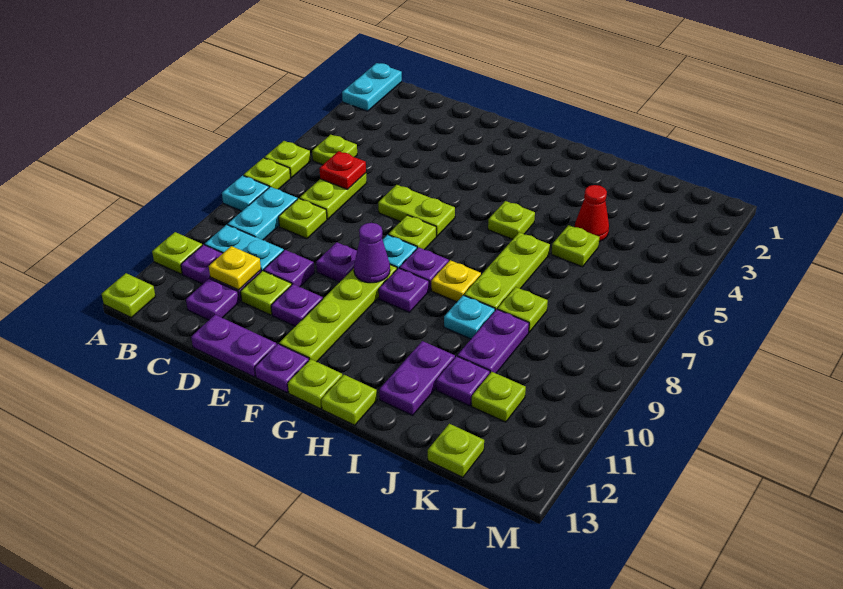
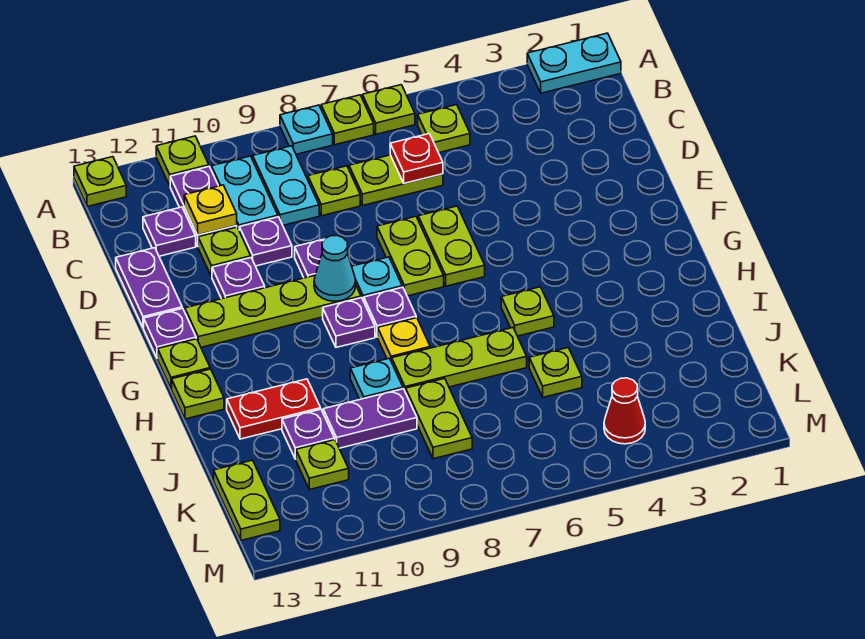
cyan plate B8:B9 level 1 -> cyan plate B9:C9 level 1
lime plate F7 level 1 -> lime plate E7:F7 level 1
purple cone F9 level 2 -> cyan cone F9 level 2
purple plate I11:I12 level 1 -> red plate I11:I12 level 1
red cone J4 level 1 -> red cone L4 level 1
lime plate J8 level 1 -> lime plate J8:K8 level 1
lime plate K13 level 1 -> lime plate K13:L13 level 1

